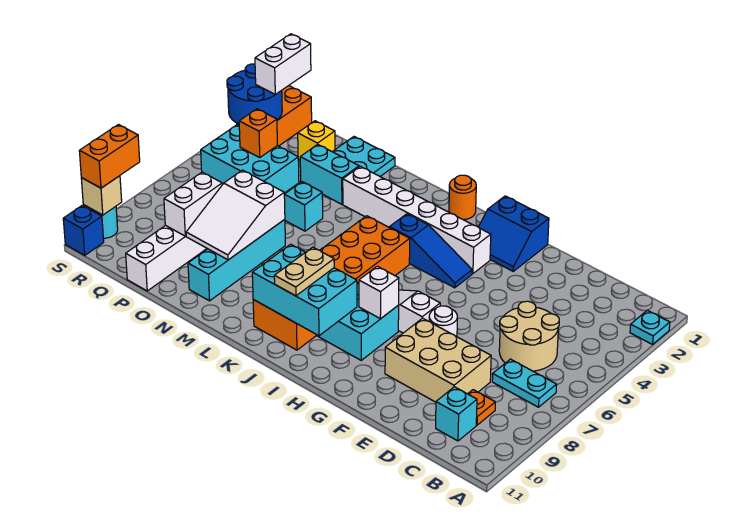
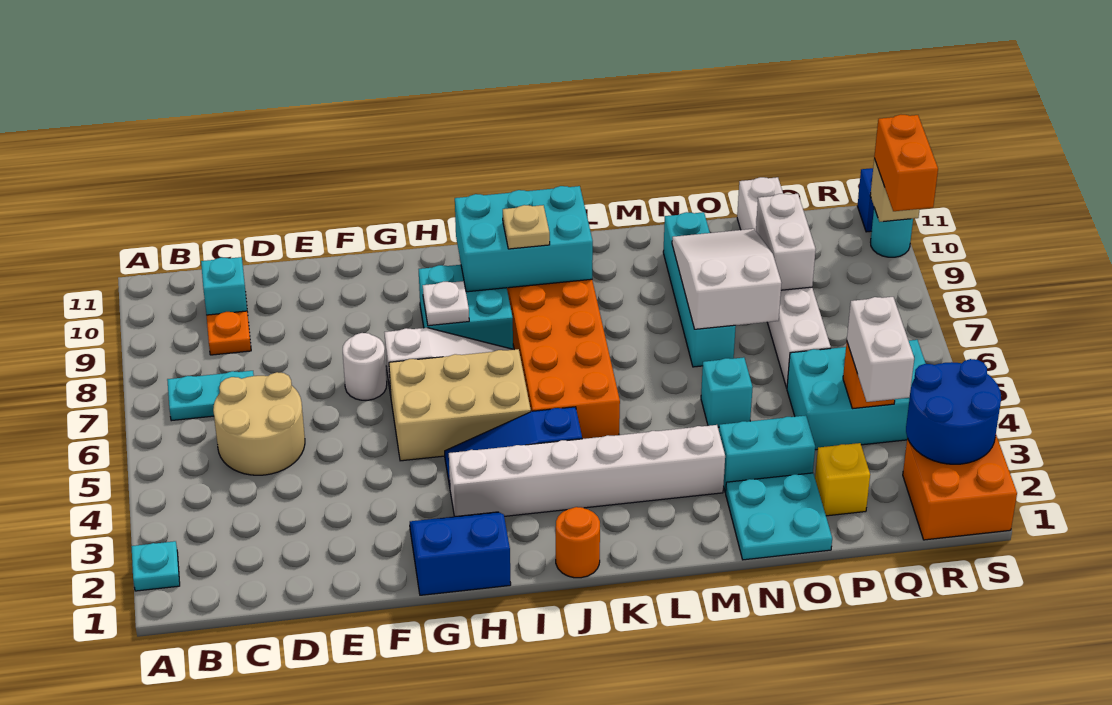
tan brick D8:F9 level 1 -> tan brick G5:I6 level 1
white brick H8 level 2 -> white plate H8 level 2
tan plate J9:J10 level 3 -> tan plate J9 level 3
white brick R1:R2 level 3 -> white brick Q3:Q4 level 3

